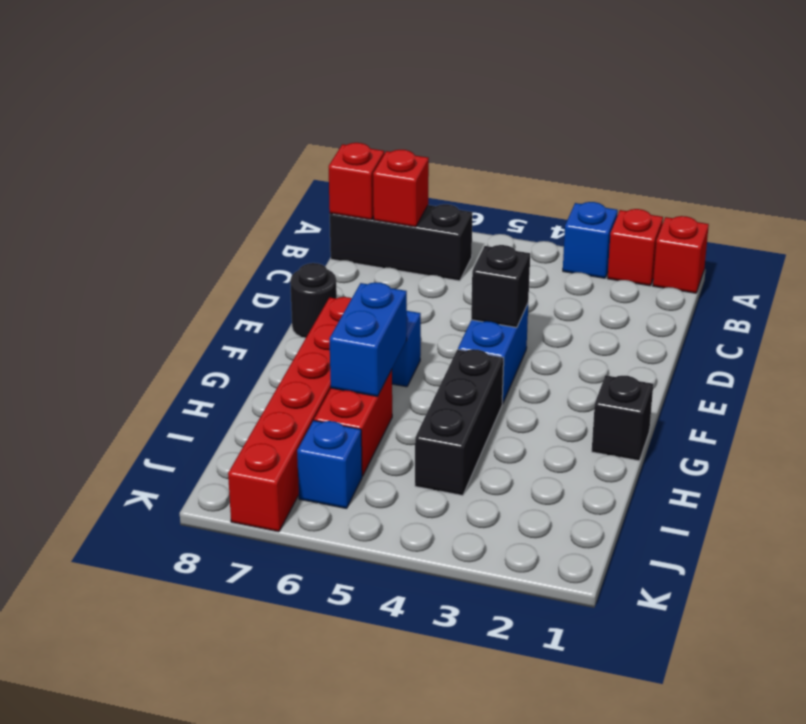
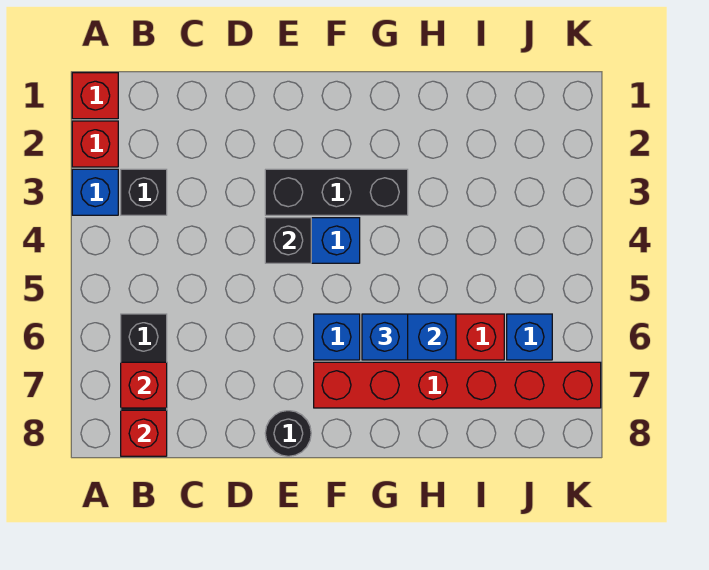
black brick G1 level 1 -> black brick B3 level 1
black brick G4:I4 level 1 -> black brick E3:G3 level 1
none -> blue brick G6 level 3

